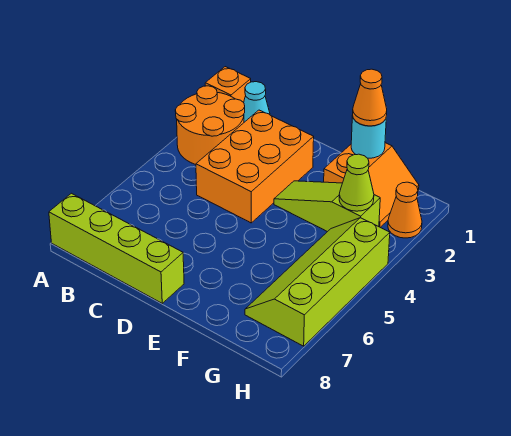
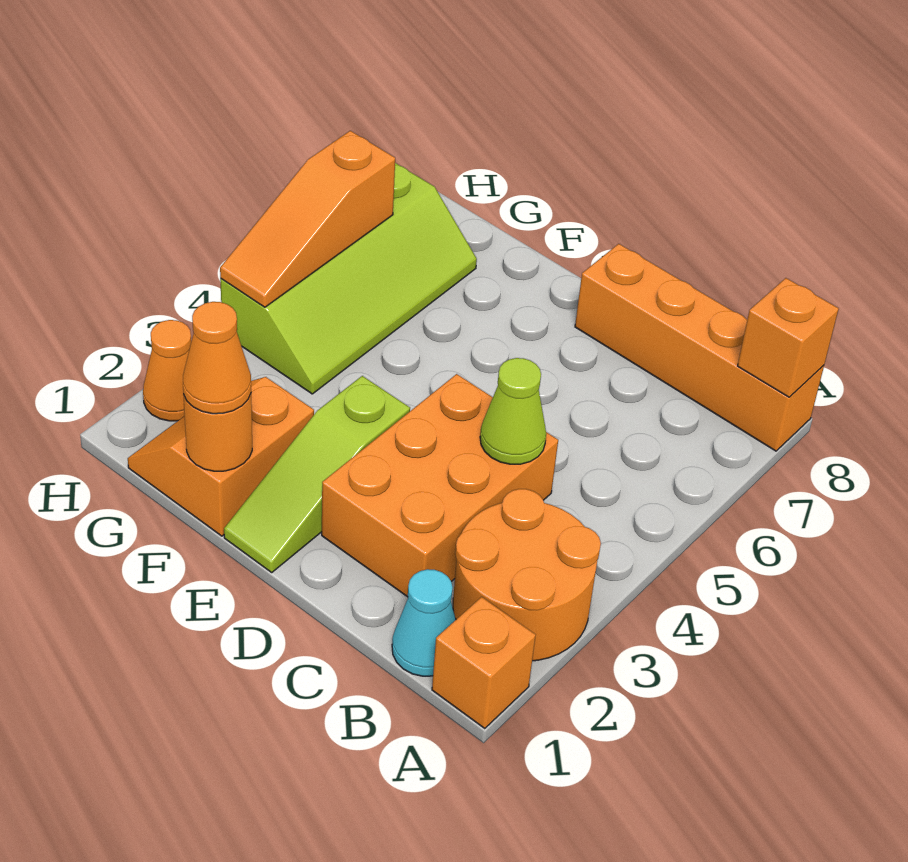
lime brick A8:D8 level 1 -> orange brick A8:D8 level 1
none -> orange brick A8 level 2
lime slope E3:G3 level 1 top G -> lime slope E1:E3 level 1 top 3
cyan round brick F1 level 2 -> orange round brick F1 level 2
lime cone G3 level 2 -> lime cone C4 level 2
none -> orange slope H4:H6 level 2 top 6

